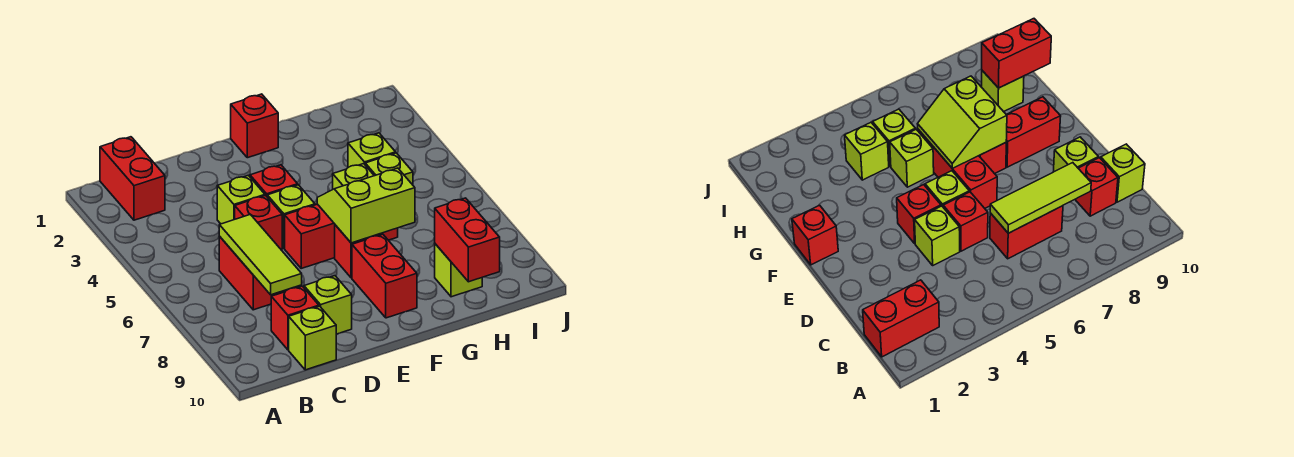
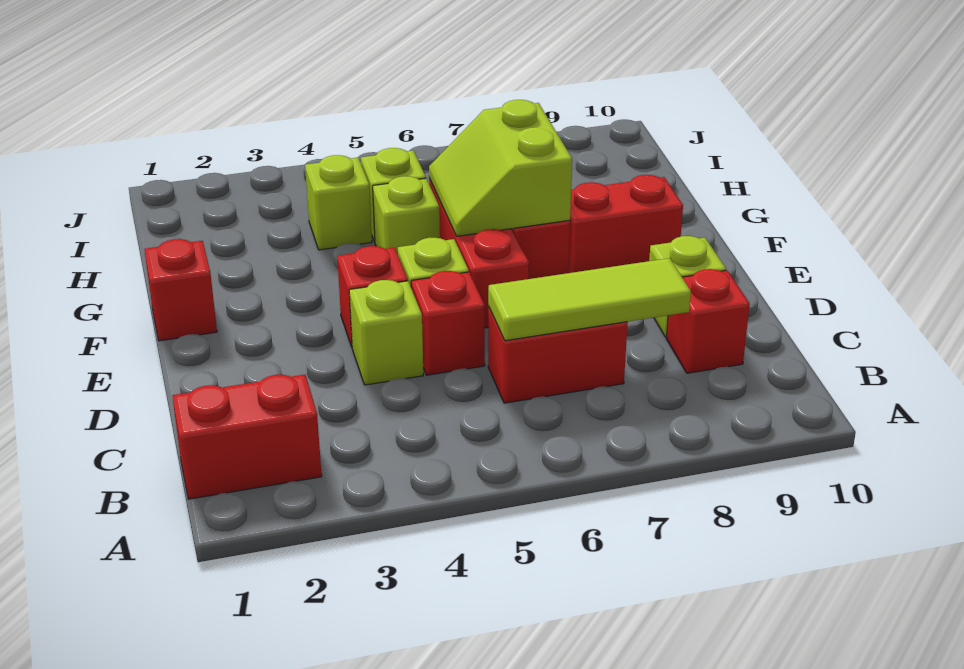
lime brick C10 level 1 -> none
lime brick H9 level 1 -> none
red brick H9:H10 level 2 -> none

